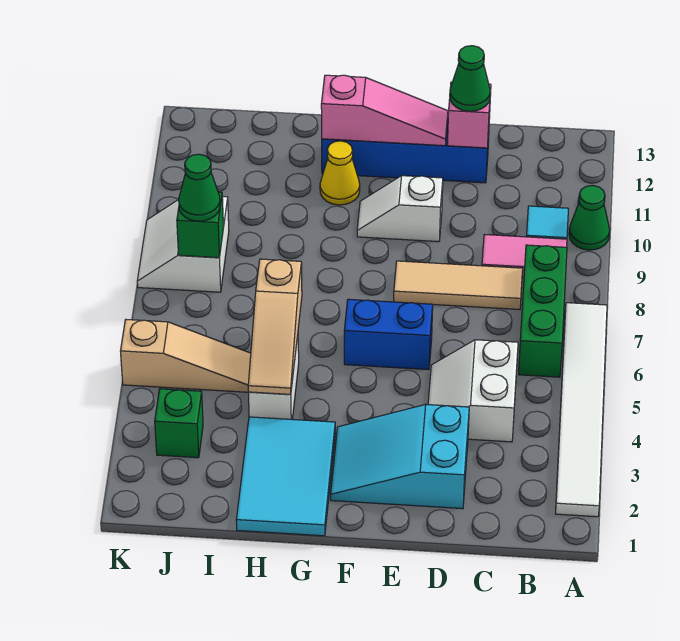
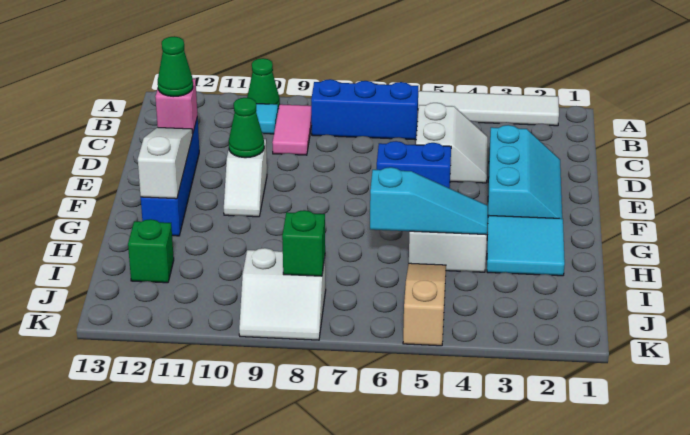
green brick B6:B8 level 1 -> blue brick B6:B8 level 1
white slope C4:D5 level 1 top C -> white slope C4:D5 level 1 top 5
tan tile C8:E8 level 1 -> none
cyan slope D2:F3 level 1 top D -> cyan slope D2:F3 level 1 top 3
blue brick E6:F6 level 1 -> blue brick E5:E6 level 1
pink slope E12:G12 level 2 top G -> white slope E12:G12 level 2 top G
cyan tile G1:H3 level 1 -> cyan tile G2:H3 level 1
yellow cone G11 level 1 -> none
tan slope H4:H6 level 2 top 6 -> cyan slope H4:H6 level 2 top 6
green brick J3 level 1 -> green brick I12 level 1
green cone J8 level 3 -> green cone E10 level 2

